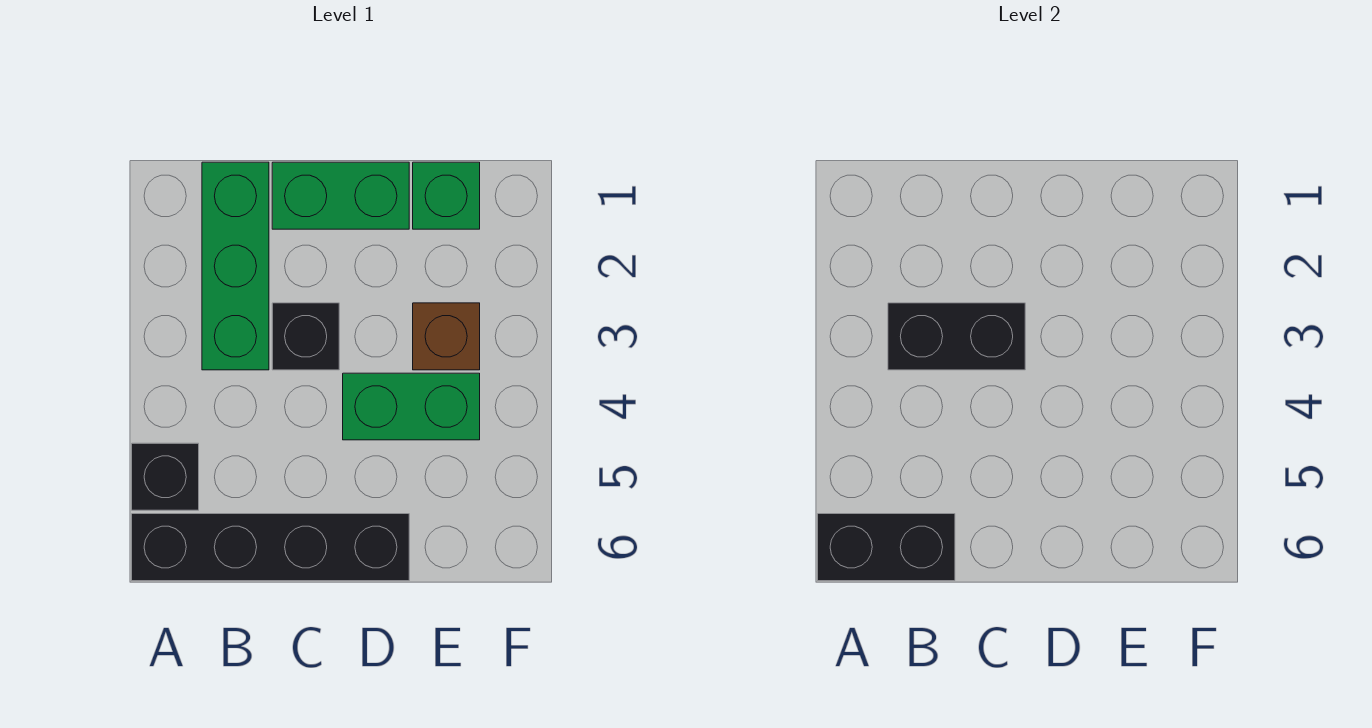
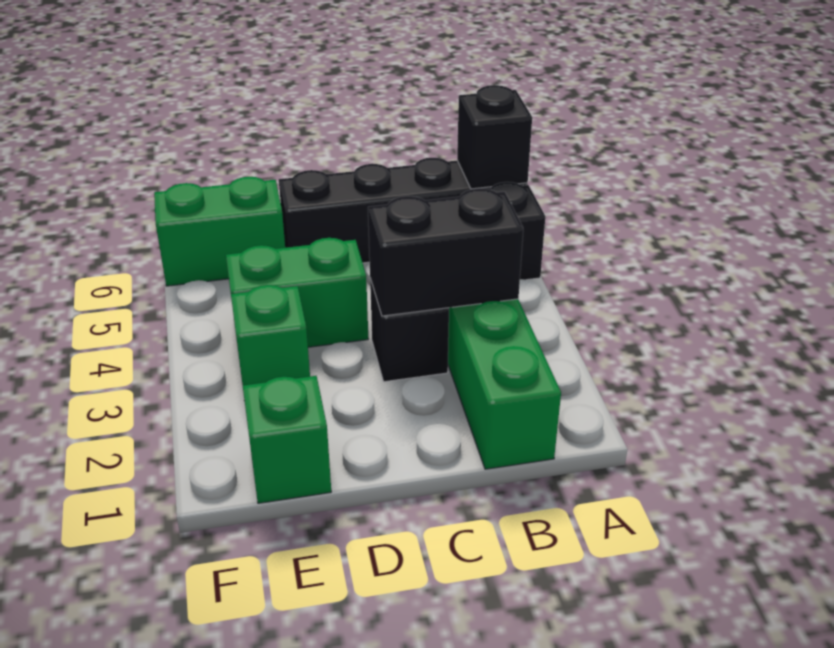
black brick A6:B6 level 2 -> black brick A6 level 2
green brick C1:D1 level 1 -> green brick E6:F6 level 1
brown brick E3 level 1 -> green brick E3 level 1

